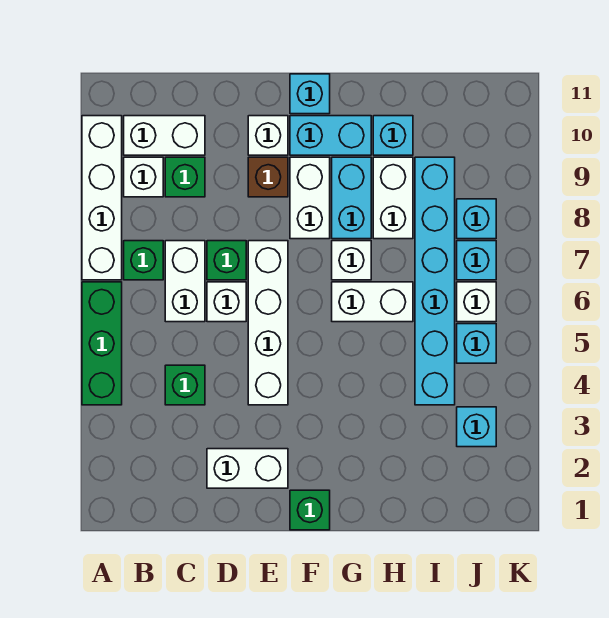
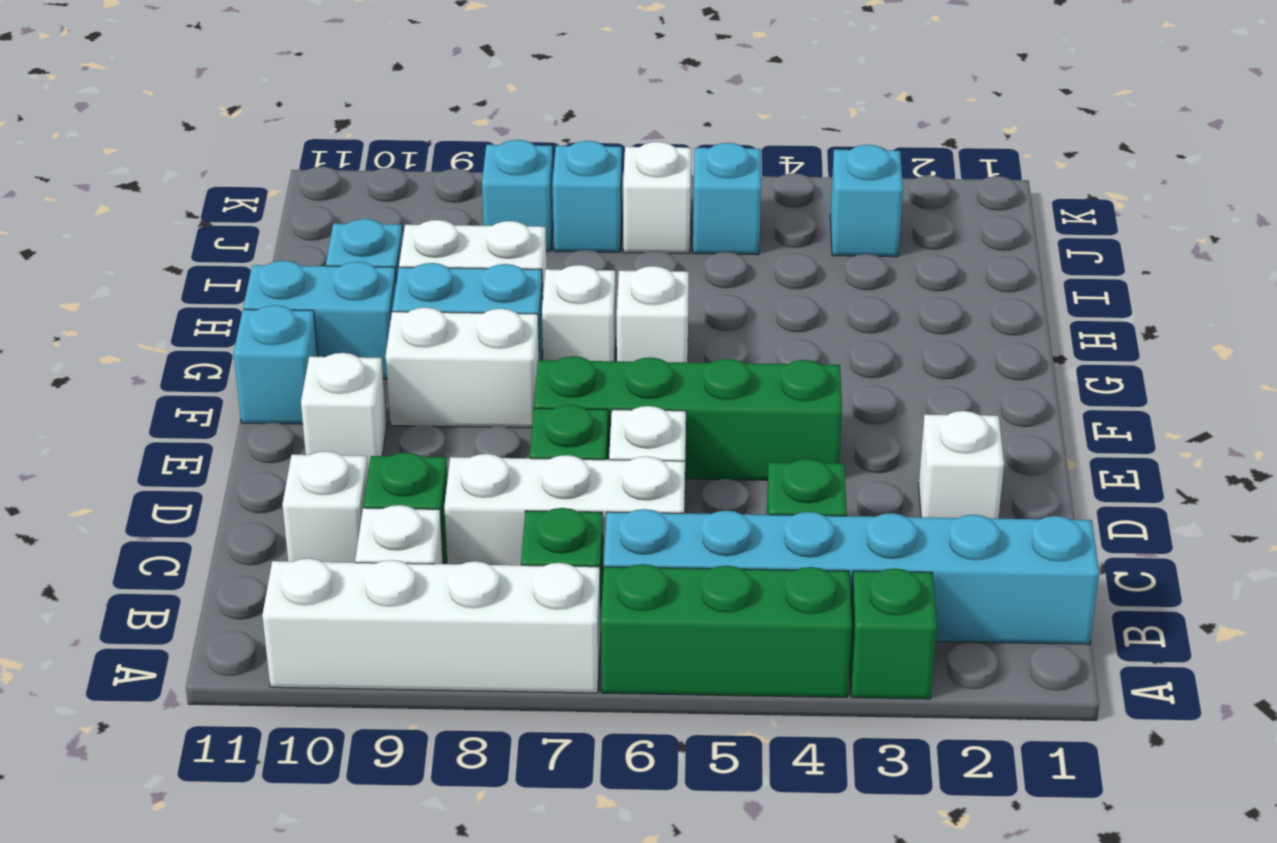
white brick B10:C10 level 1 -> white brick C10 level 1
white brick C6:C7 level 1 -> white brick C6:C8 level 1
white brick D2:E2 level 1 -> white brick D2 level 1
white brick E4:E7 level 1 -> green brick E4:E7 level 1
brown brick E9 level 1 -> none
green brick F1 level 1 -> green brick A3 level 1
cyan brick F10:G10 level 1 -> cyan brick G10:G11 level 1
white brick G6:H6 level 1 -> white brick G6 level 1
cyan brick I4:I9 level 1 -> cyan brick B1:B6 level 1

